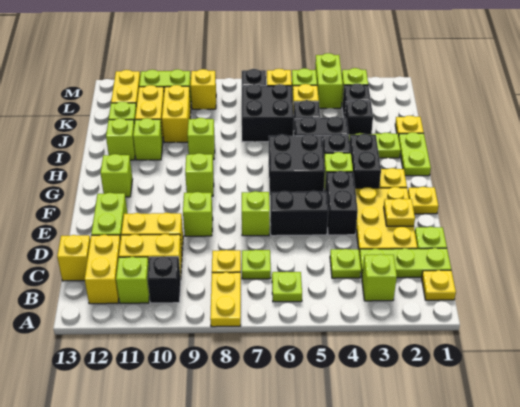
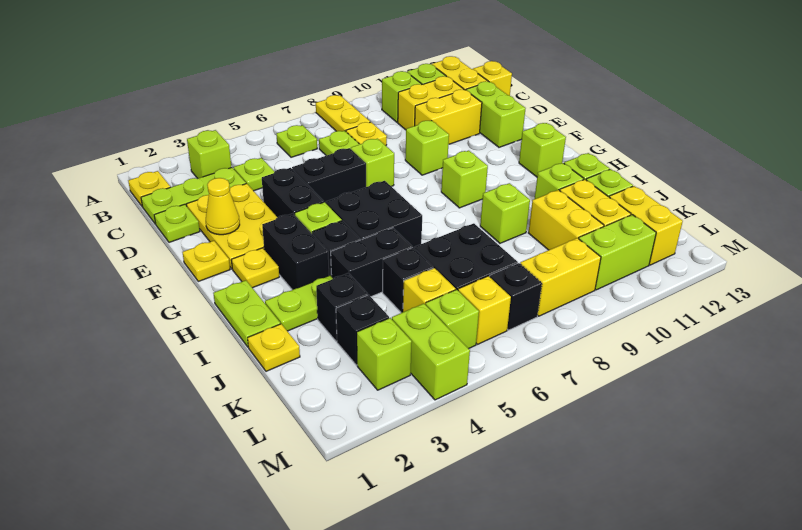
black brick B10 level 1 -> lime brick B10 level 1
yellow plate E2 level 2 -> yellow cone E2 level 2
yellow brick L9 level 1 -> yellow brick L8:L9 level 1

